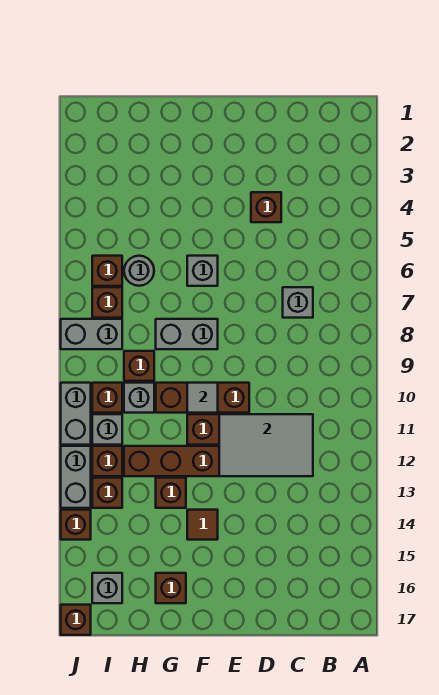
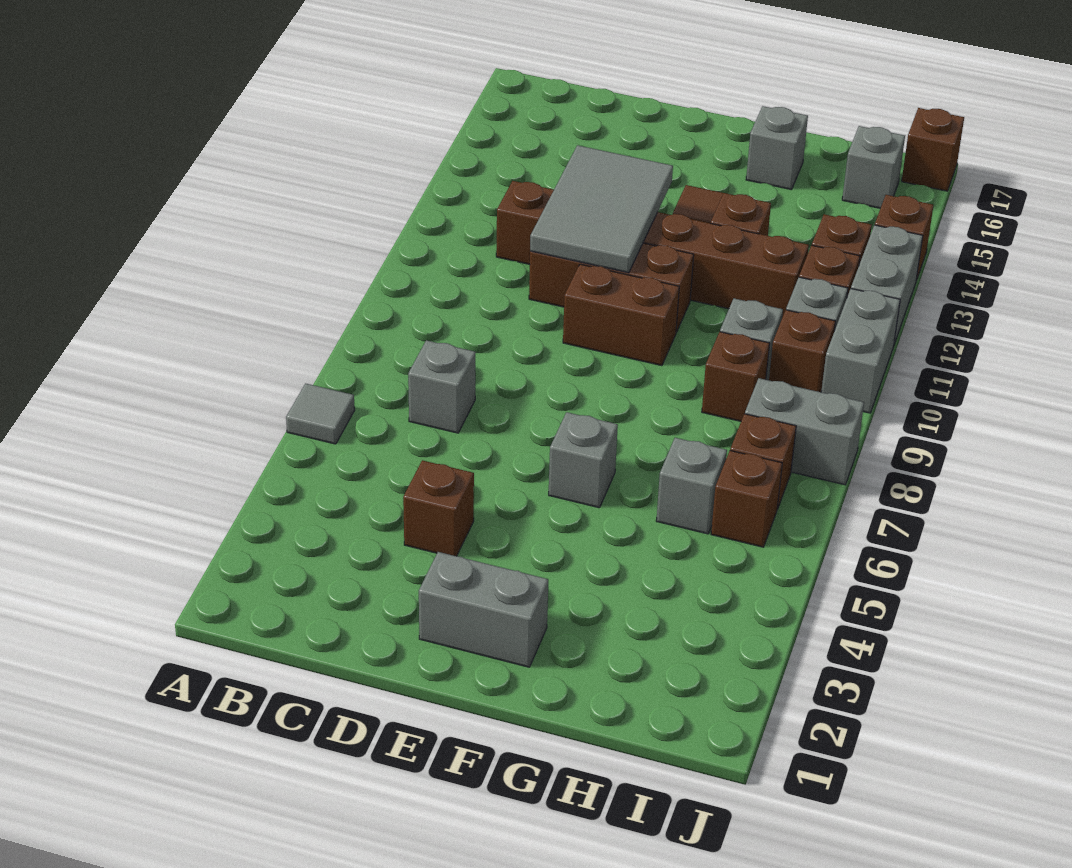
grey tile C11:E12 level 2 -> grey tile D11:E13 level 2
brown brick E10:G10 level 1 -> brown brick E10:F10 level 1
grey brick F8:G8 level 1 -> grey brick E2:F2 level 1
grey tile F10 level 2 -> grey tile A6 level 1
brown brick G16 level 1 -> grey brick G16 level 1
grey round brick H6 level 1 -> grey brick H6 level 1

